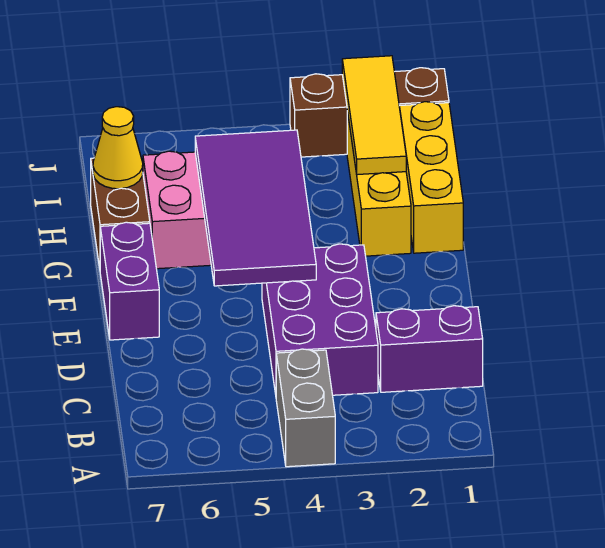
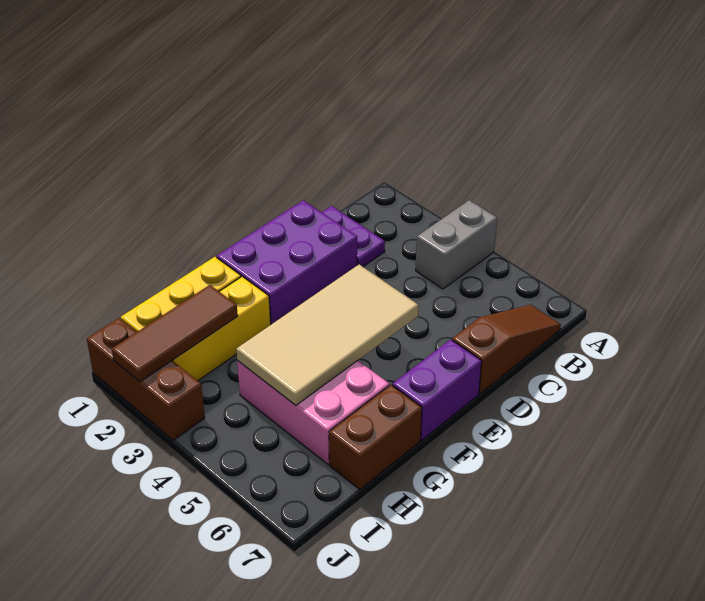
none -> brown slope B7:D7 level 1 top D
purple brick C1:C2 level 1 -> purple plate C1:C2 level 1
purple brick C3:E4 level 1 -> purple brick D1:F2 level 1
purple tile E4:H5 level 2 -> tan tile E4:H5 level 2
yellow tile H2:J2 level 2 -> brown tile H2:J2 level 2
yellow cone H7 level 2 -> none

